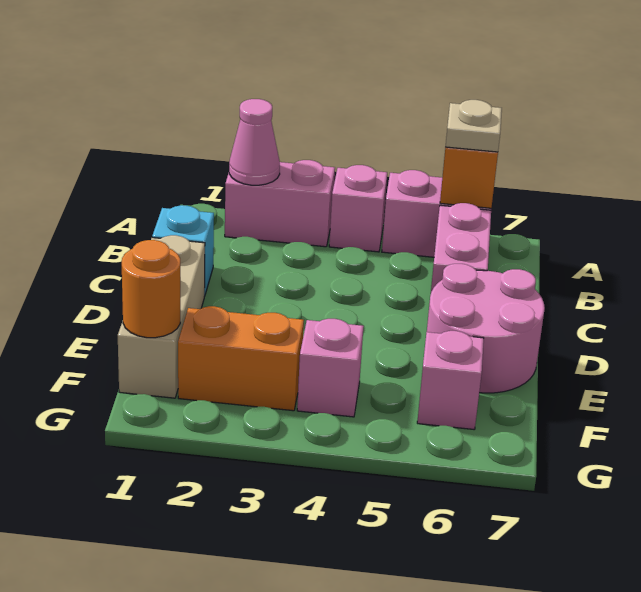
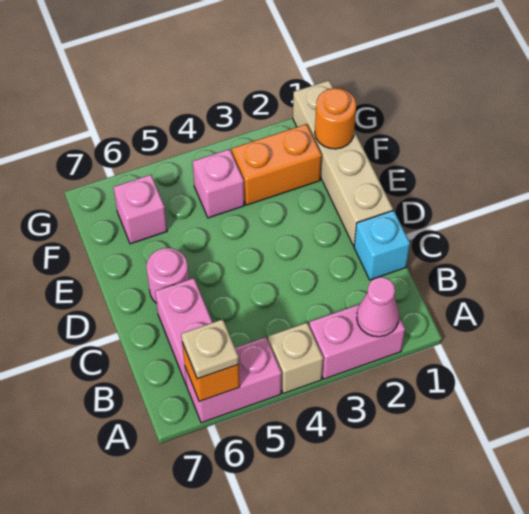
pink brick A4 level 1 -> tan brick A4 level 1
tan brick D1:F1 level 1 -> tan brick D1:G1 level 1
pink round brick D6:E7 level 1 -> pink round brick D6 level 1

